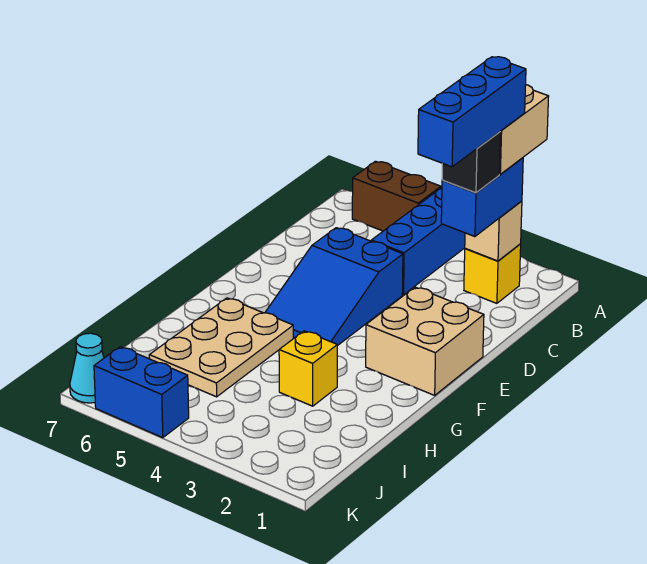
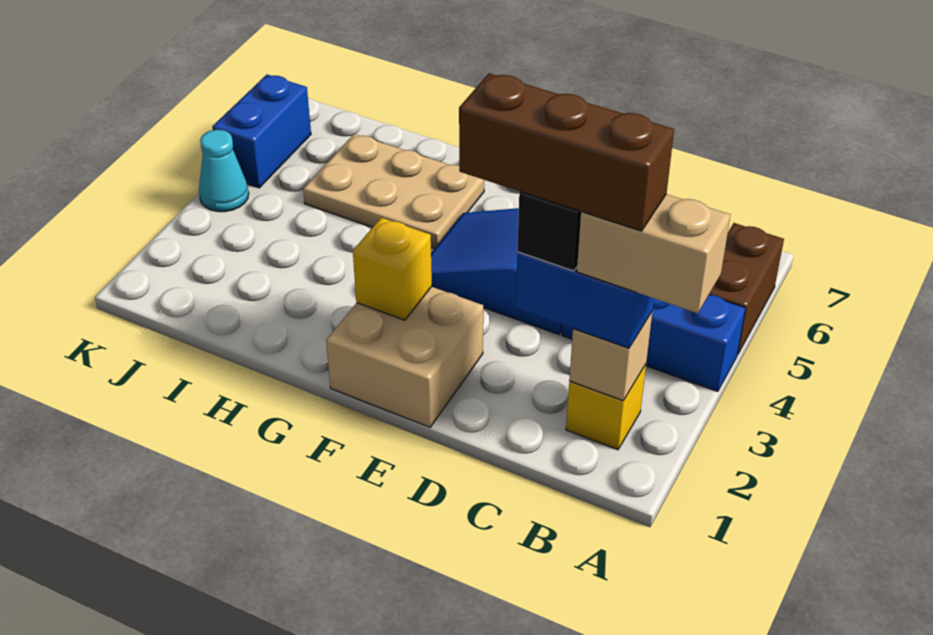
blue brick B2:D2 level 5 -> brown brick B2:D2 level 5
yellow brick H3 level 1 -> yellow brick F2 level 2
cyan cone K7 level 1 -> cyan cone K4 level 1

